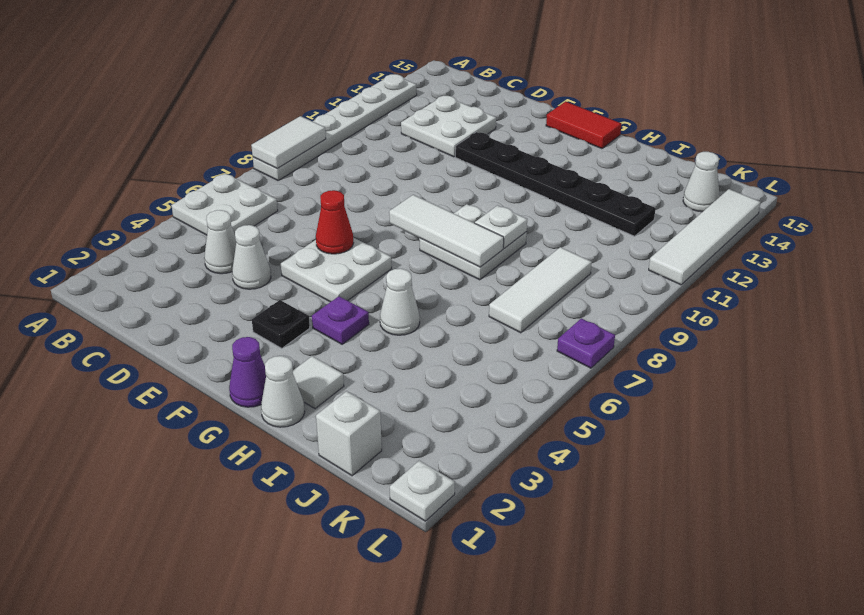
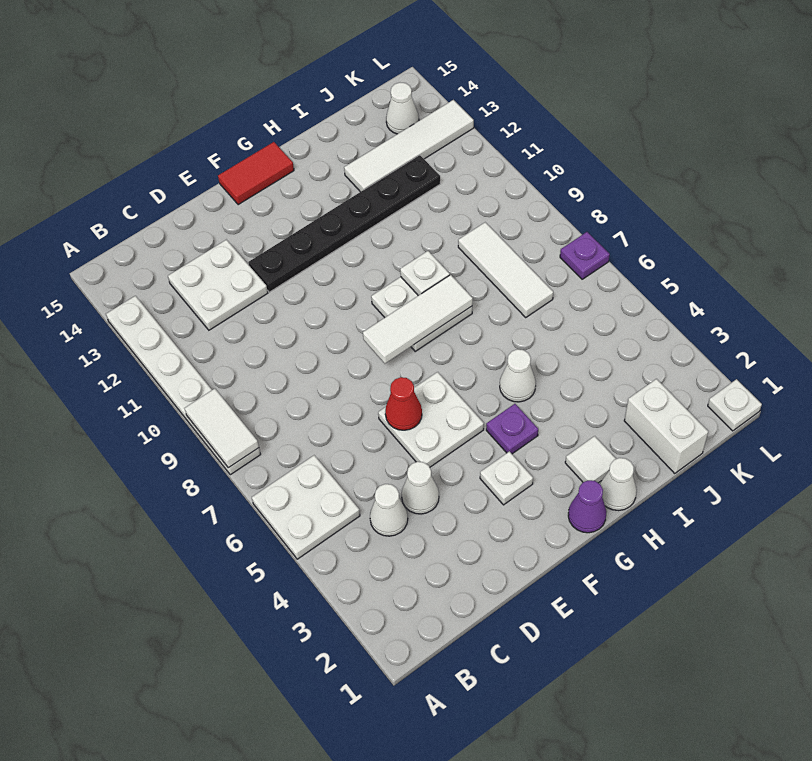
black plate F3 level 1 -> white plate F3 level 1
white brick J1 level 1 -> white brick J1:J2 level 1
white tile L11:L14 level 1 -> white tile I13:L13 level 1

